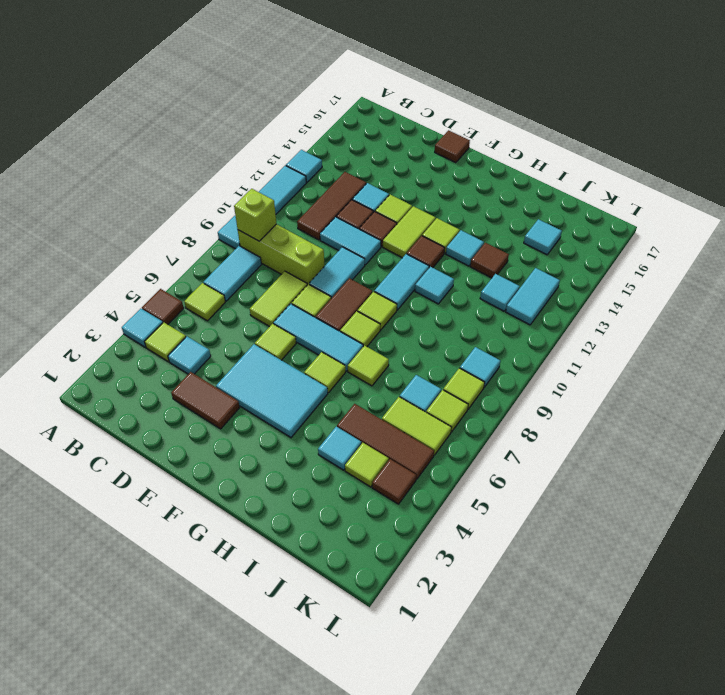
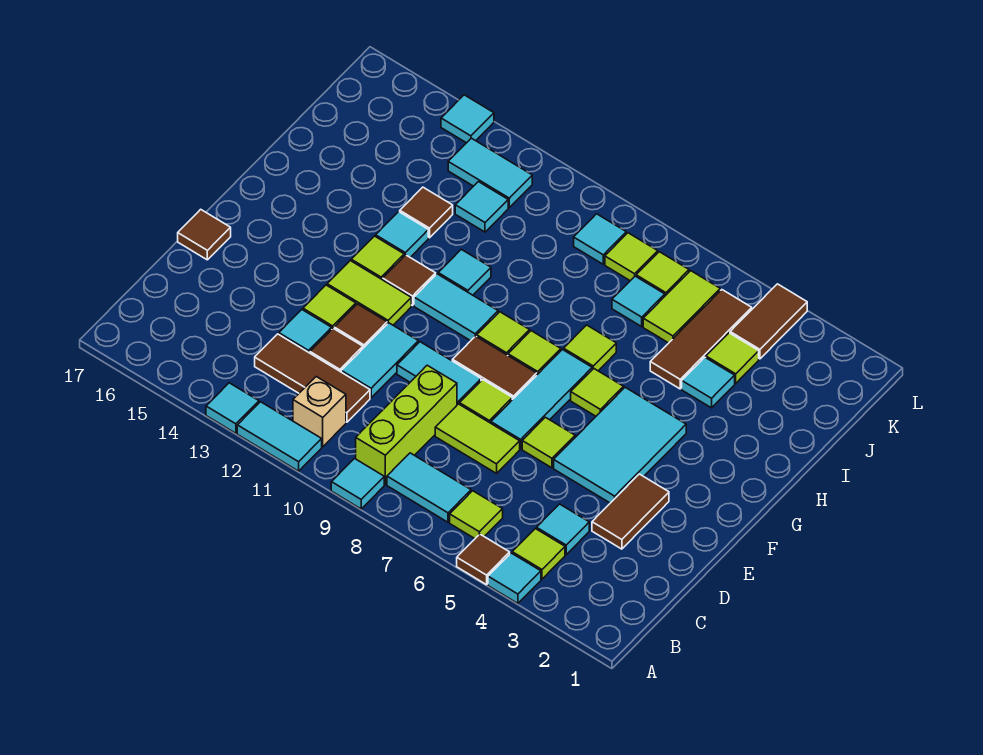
lime brick B9 level 2 -> none
none -> tan brick B11 level 1
cyan tile J15 level 1 -> cyan tile L14 level 1
brown tile K4 level 1 -> brown tile K4:L4 level 1

